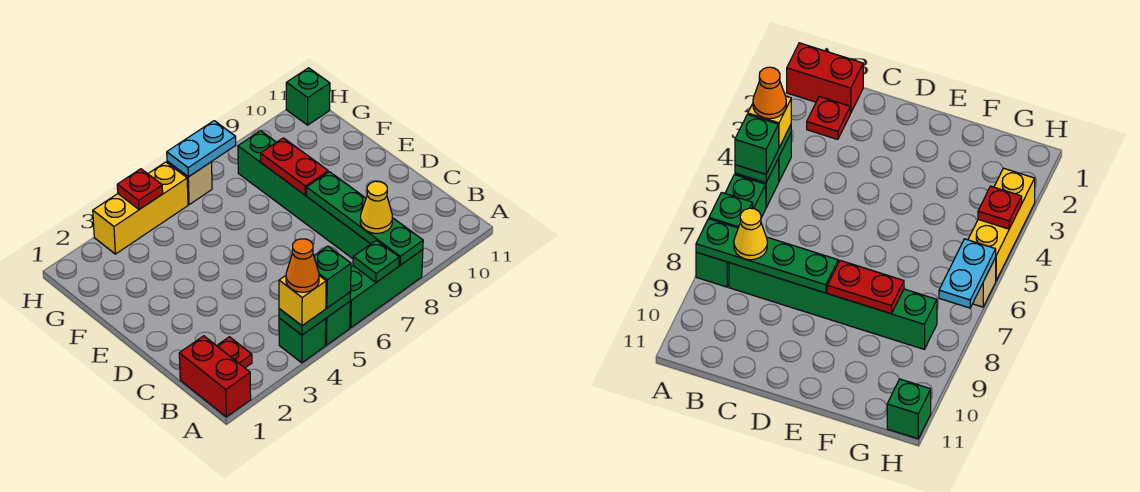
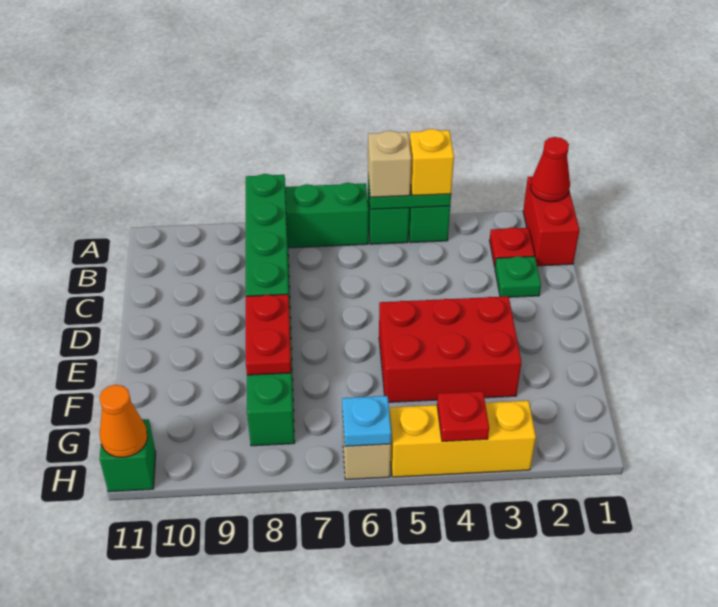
none -> red cone A1 level 2
orange cone A4 level 4 -> orange cone H11 level 2
green brick A5 level 3 -> tan brick A5 level 3
green plate A7 level 2 -> green plate C2 level 1
yellow cone B8 level 3 -> none
none -> red brick E3:F5 level 1
cyan plate H6:H7 level 2 -> cyan plate H6 level 2

